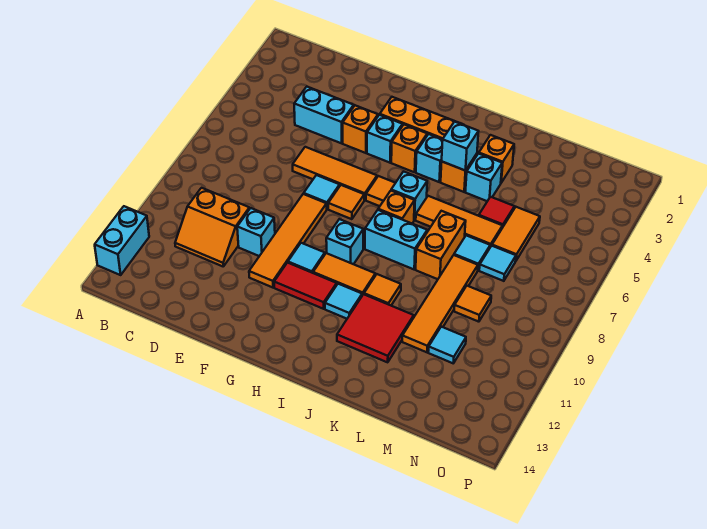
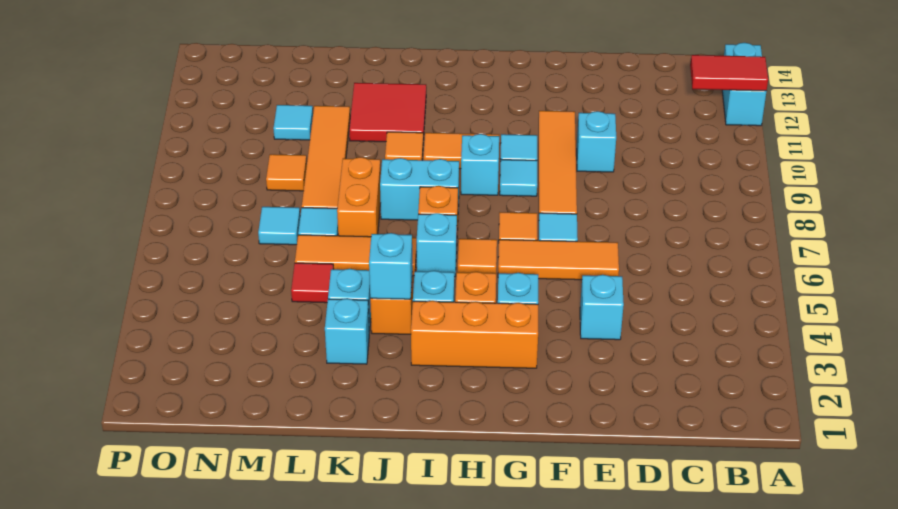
orange slope C10:D11 level 1 top 10 -> none
cyan brick D4:E4 level 1 -> cyan brick E4 level 1
orange brick F4 level 1 -> none
red tile G11:H11 level 1 -> red tile A12:B12 level 2
cyan tile I11 level 1 -> cyan tile G9 level 1
orange brick K3 level 1 -> cyan brick K3 level 1
orange tile M5:M6 level 1 -> none

